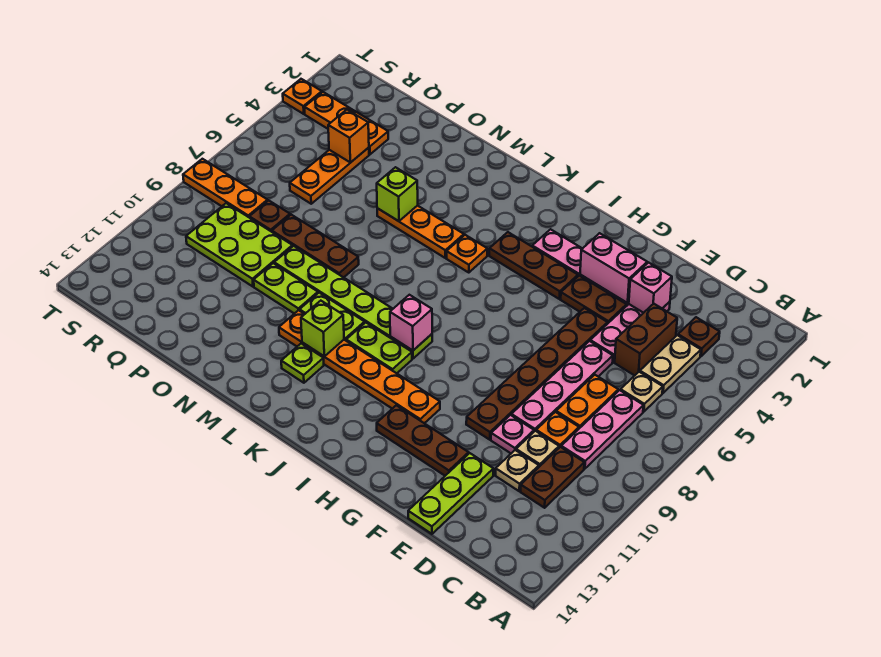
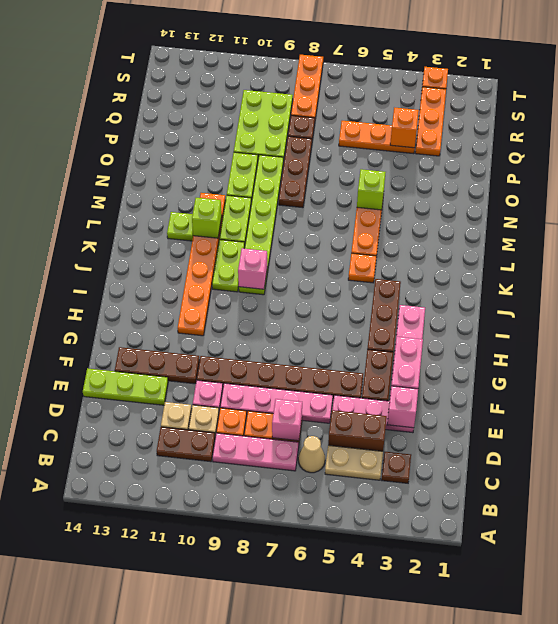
tan plate C6 level 1 -> tan cone C6 level 1
none -> pink brick D7 level 2
brown plate F12:H12 level 1 -> brown plate F11:F13 level 1

